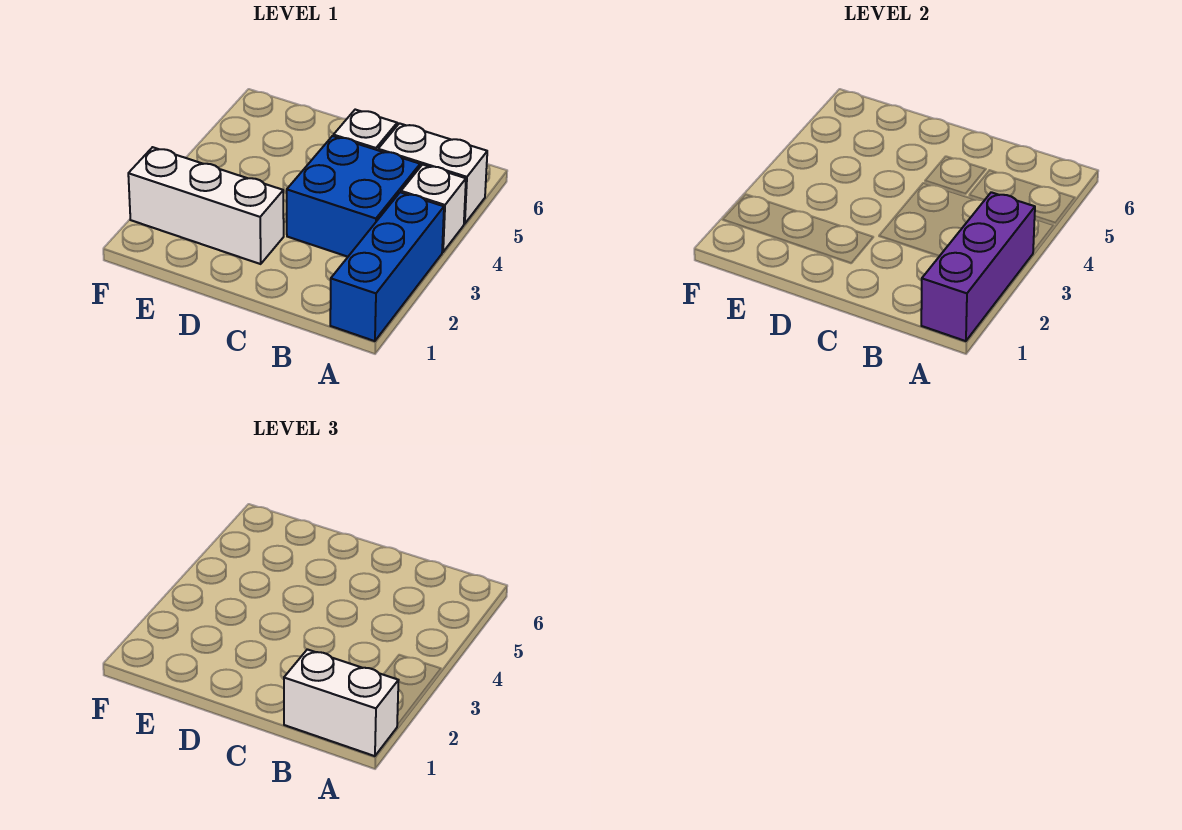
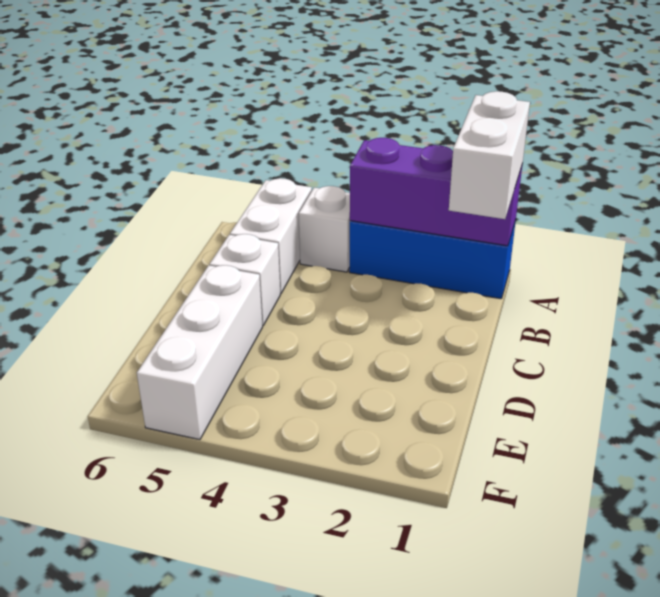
blue brick B3:C4 level 1 -> none
white brick D2:F2 level 1 -> white brick D5:F5 level 1

